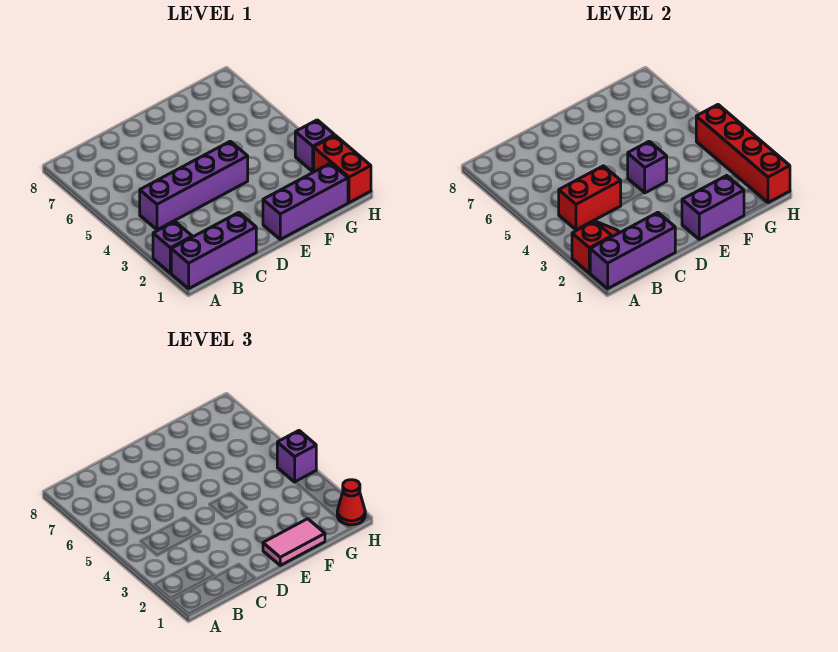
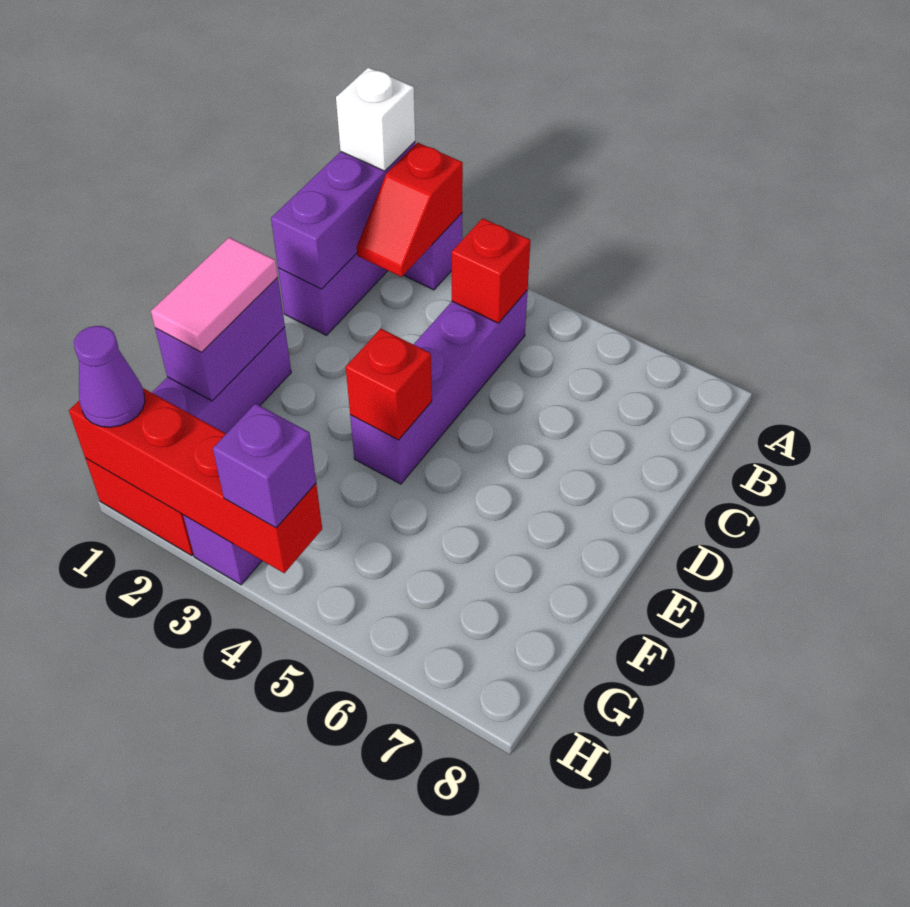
none -> white brick A1 level 3
red brick B4:C4 level 2 -> red brick B4 level 2
purple brick E4 level 2 -> red brick E4 level 2
red cone H1 level 3 -> purple cone H1 level 3

